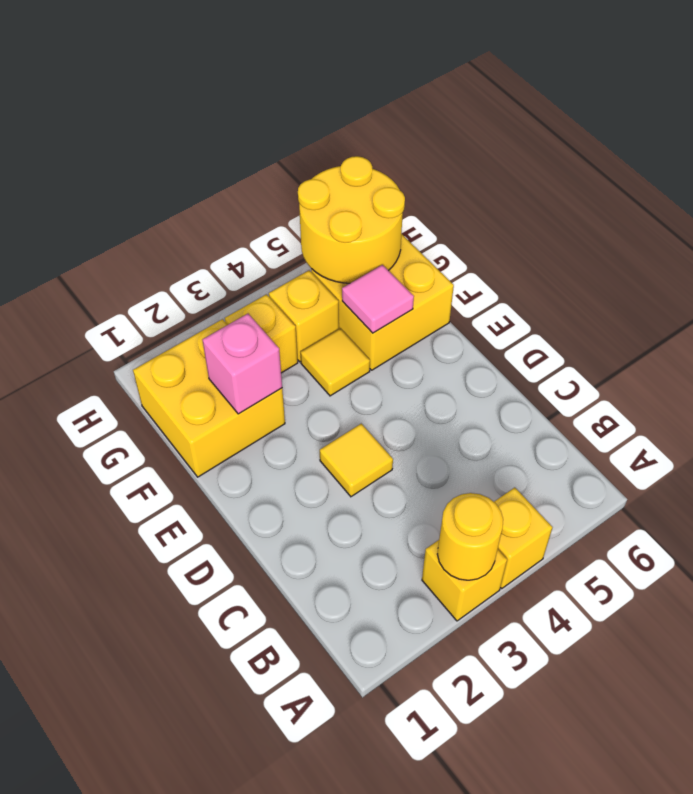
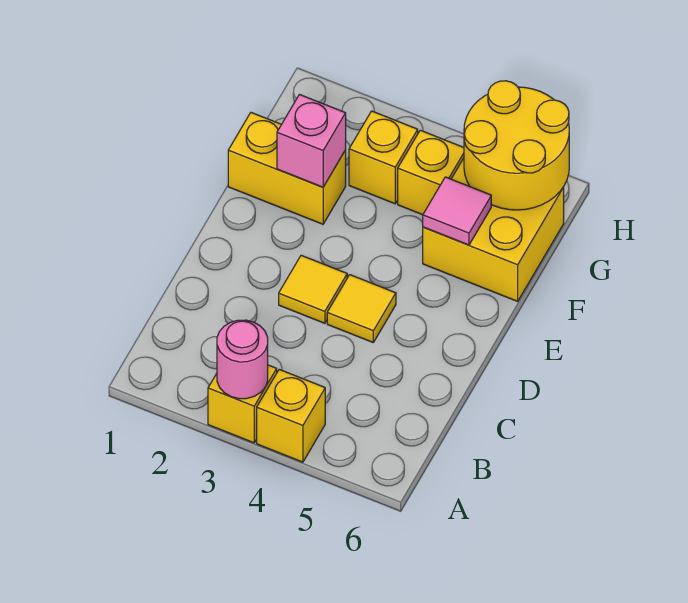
yellow round brick A3 level 2 -> pink round brick A3 level 2
yellow brick F1:G2 level 1 -> yellow brick F1:F2 level 1
yellow tile F4 level 1 -> yellow tile D4 level 1

